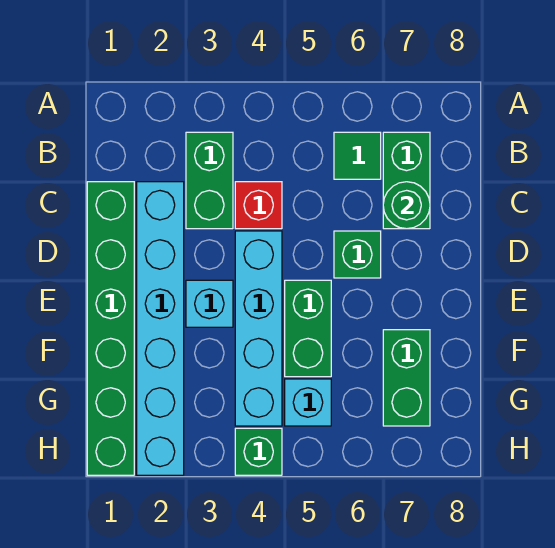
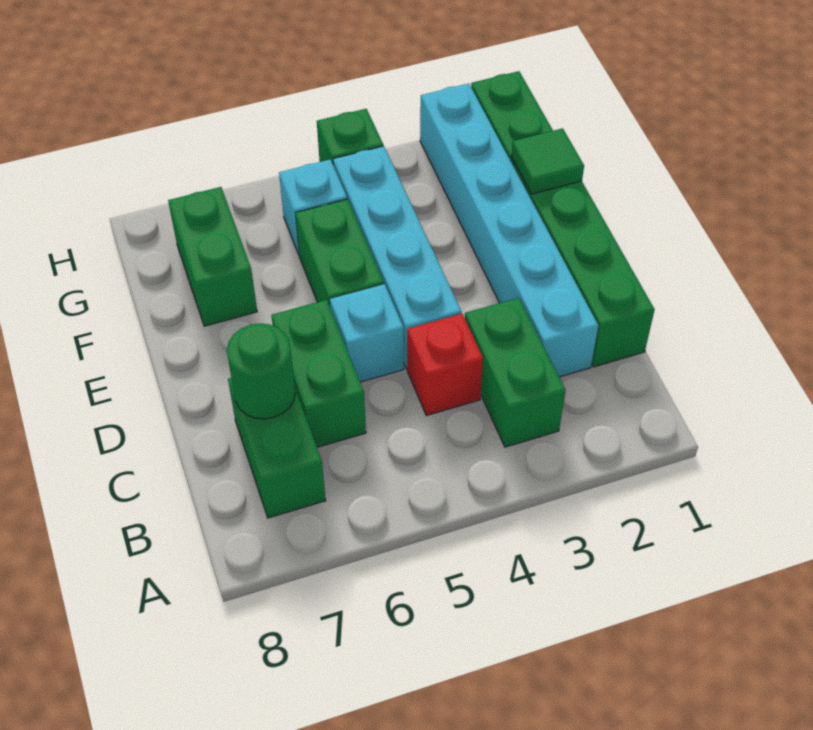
green tile B6 level 1 -> green tile F1 level 2
green brick D6 level 1 -> green brick C6:D6 level 1
cyan brick E3 level 1 -> cyan brick D5 level 1

